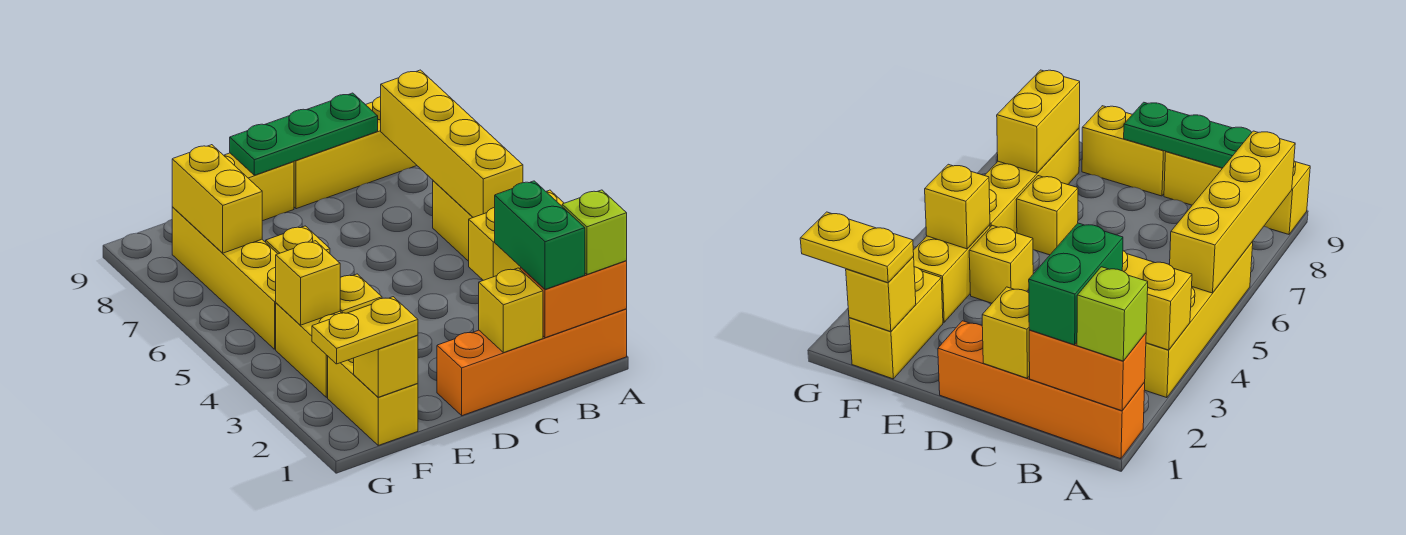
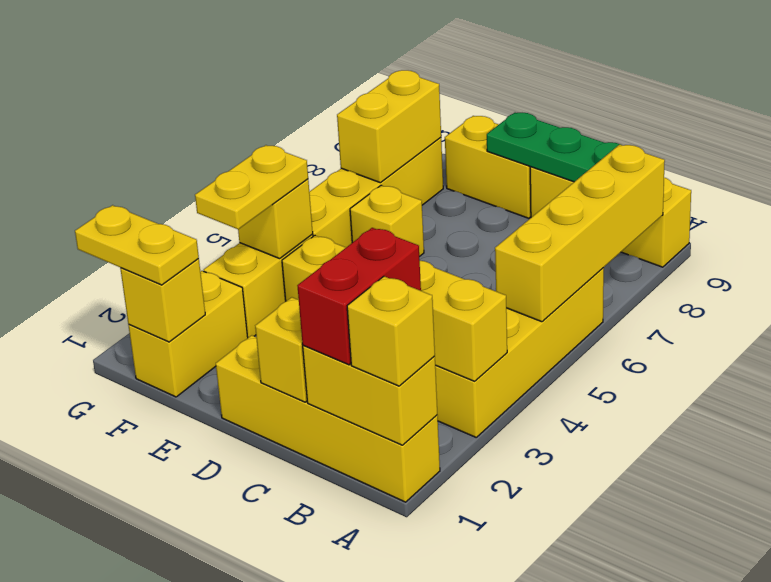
orange brick A1:D1 level 1 -> yellow brick A1:D1 level 1
orange brick A1:B1 level 2 -> yellow brick A1:B1 level 2
lime brick A1 level 3 -> yellow brick A1 level 3
green brick B1:B2 level 3 -> red brick B1:B2 level 3
none -> yellow plate F3:F4 level 3

